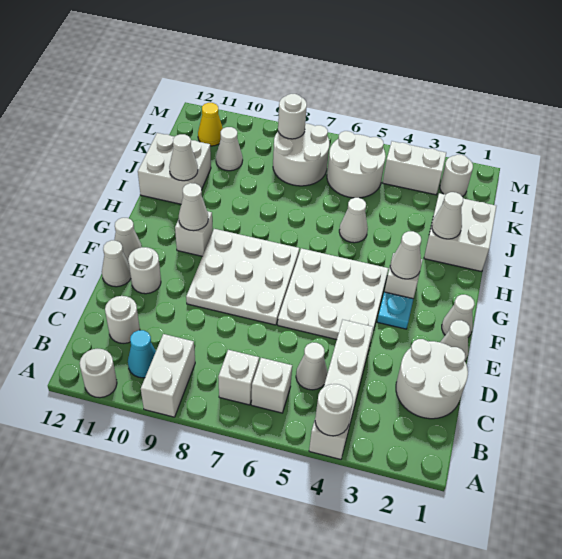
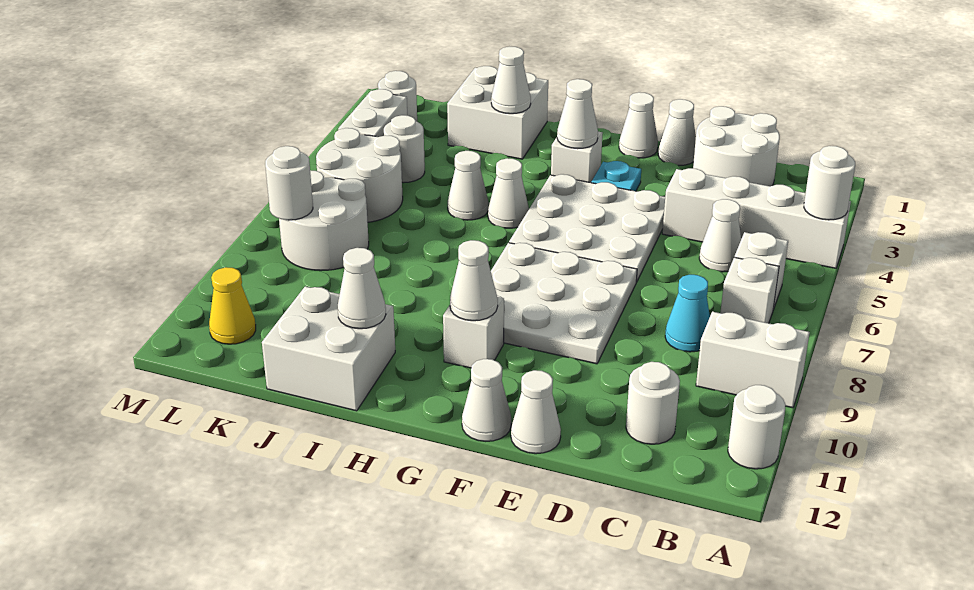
cyan cone B10 level 1 -> cyan cone C8 level 1
white round brick E11 level 1 -> white round brick K4 level 1
white cone K10 level 1 -> white cone H5 level 1

